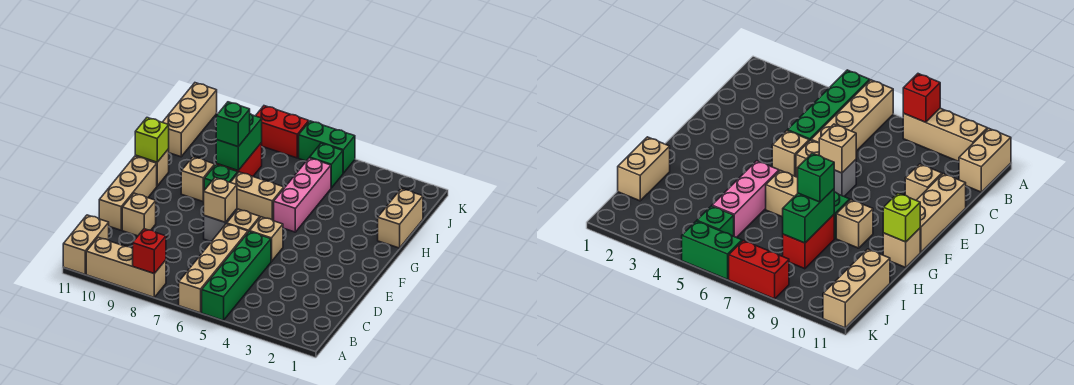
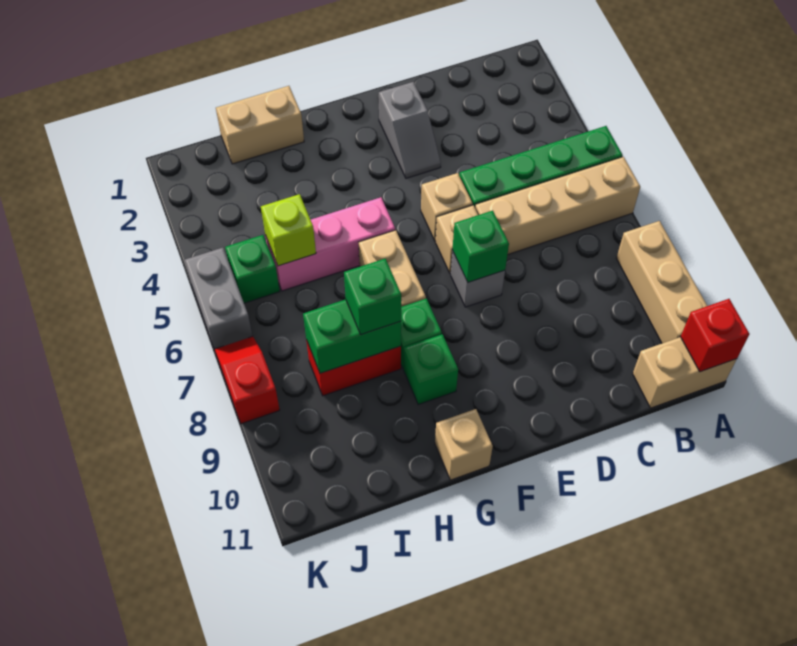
red brick A8 level 2 -> red brick A11 level 2
tan brick D10 level 1 -> none
tan brick D11:F11 level 1 -> none
none -> grey slope E2:E3 level 1 top 2
tan brick E7 level 2 -> green brick E7 level 2
tan brick G9 level 1 -> green brick G9 level 1
lime brick G11 level 2 -> lime brick I5 level 2
tan brick I11:K11 level 1 -> none
green brick K5:K6 level 1 -> grey brick K5:K6 level 1
red brick K7:K8 level 1 -> red slope K7:K8 level 1 top 8

